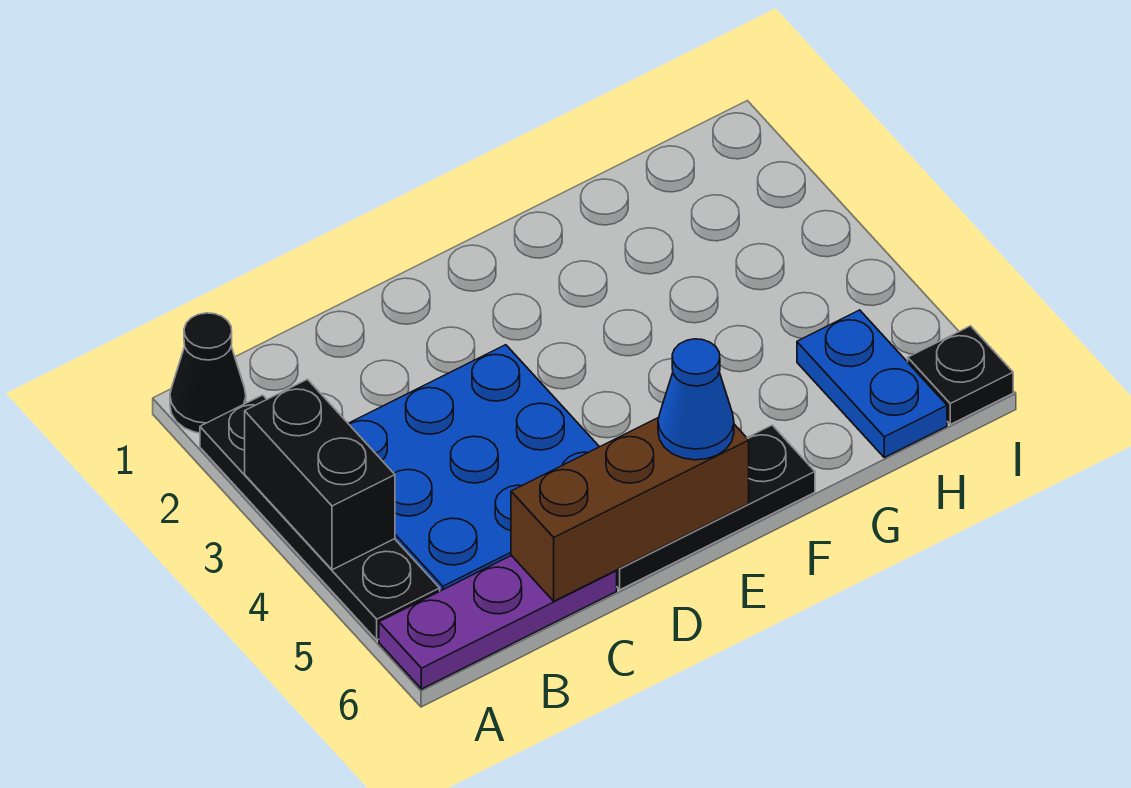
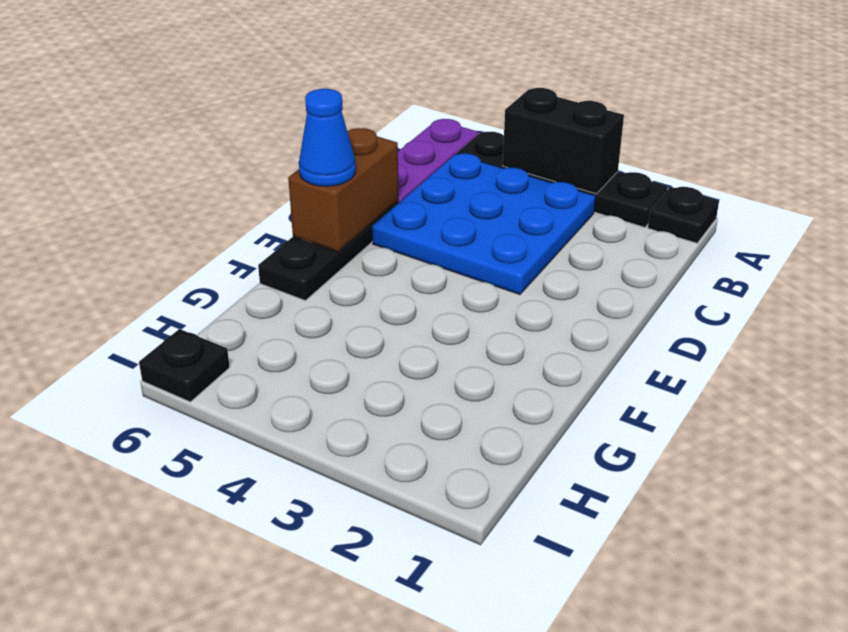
black cone A1 level 1 -> black plate A1 level 1
brown brick C6:E6 level 2 -> brown brick D6:E6 level 2
blue plate H5:H6 level 1 -> none

